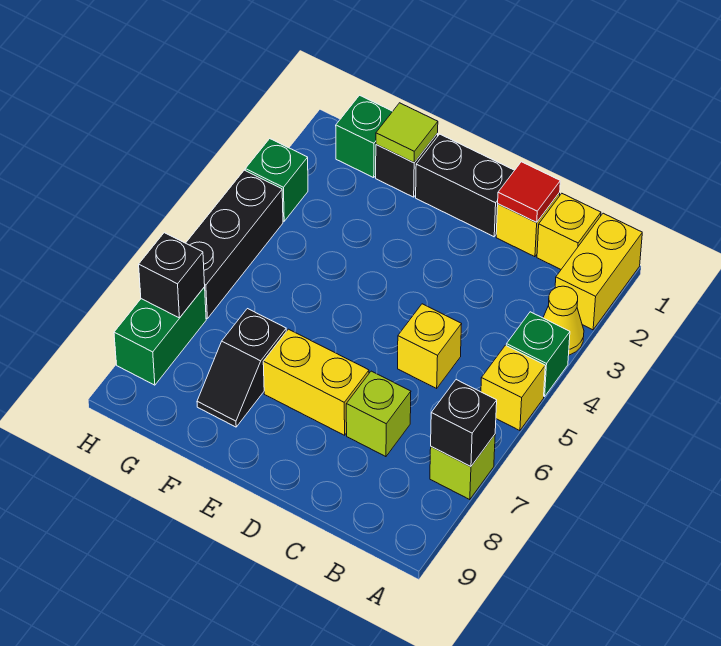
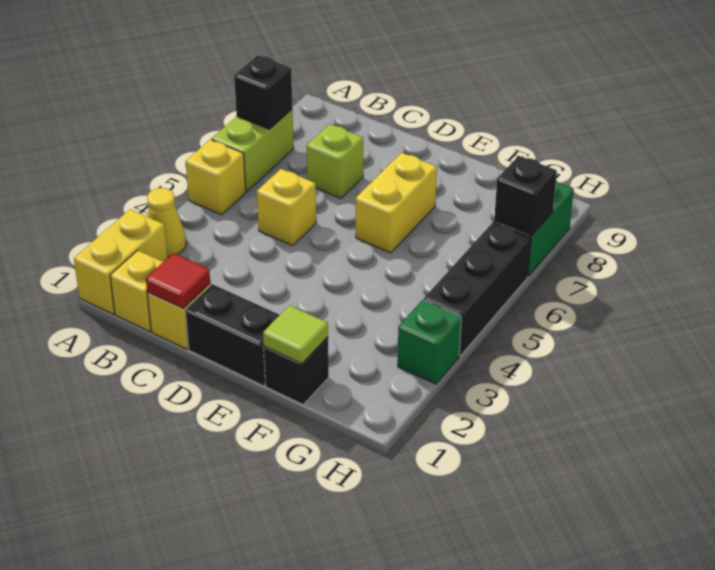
green brick A4 level 1 -> none
lime brick A7 level 1 -> lime brick A6:A7 level 1
yellow brick D7:E7 level 1 -> yellow brick E6:E7 level 1
black slope F7:F8 level 1 top 7 -> none
green brick G1 level 1 -> none

